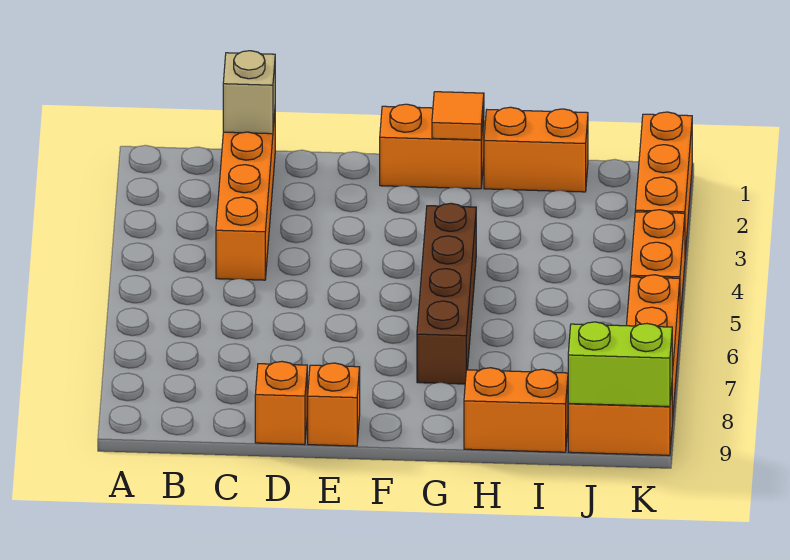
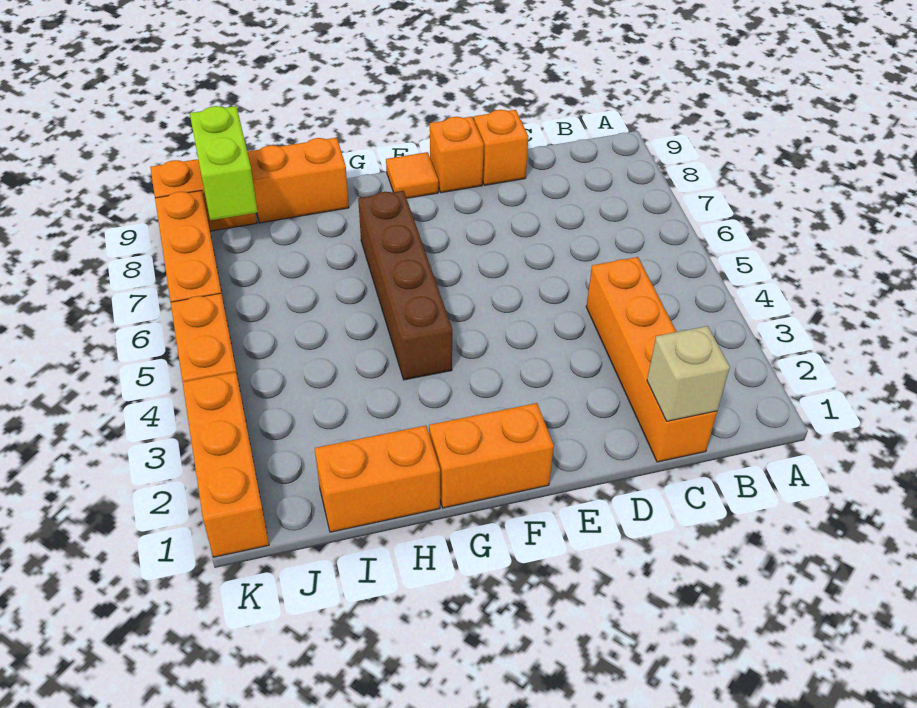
orange tile G1 level 2 -> orange tile F9 level 1
lime brick J9:K9 level 2 -> lime brick J8:J9 level 2

